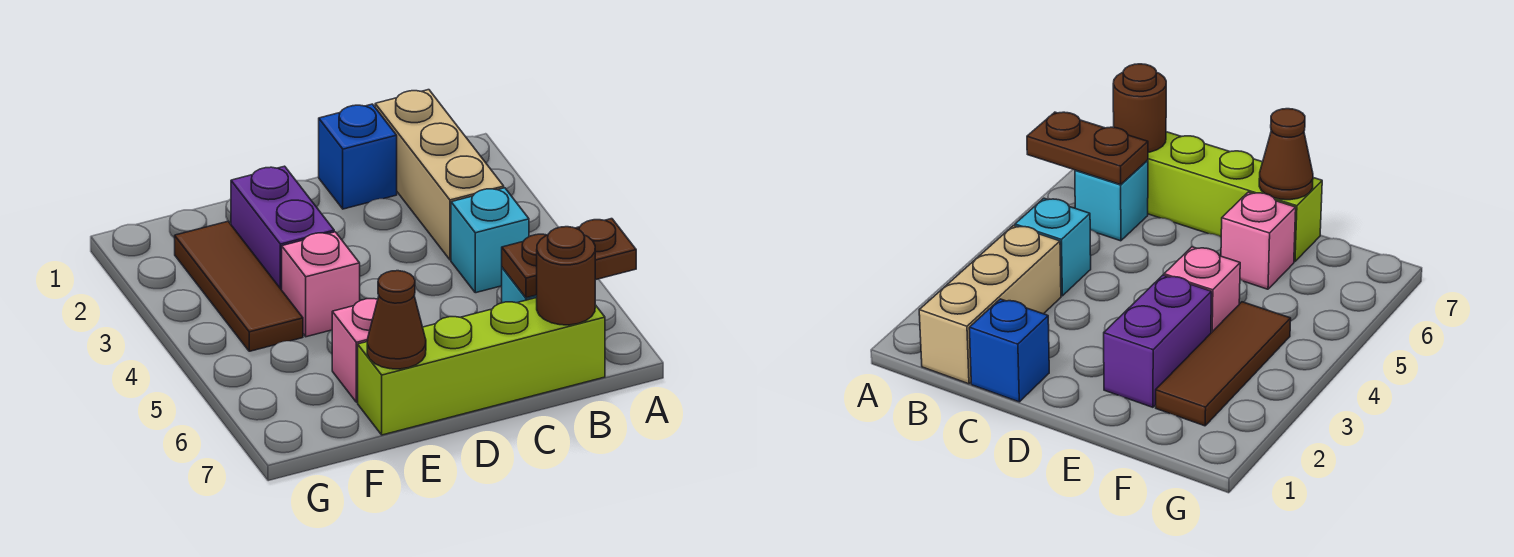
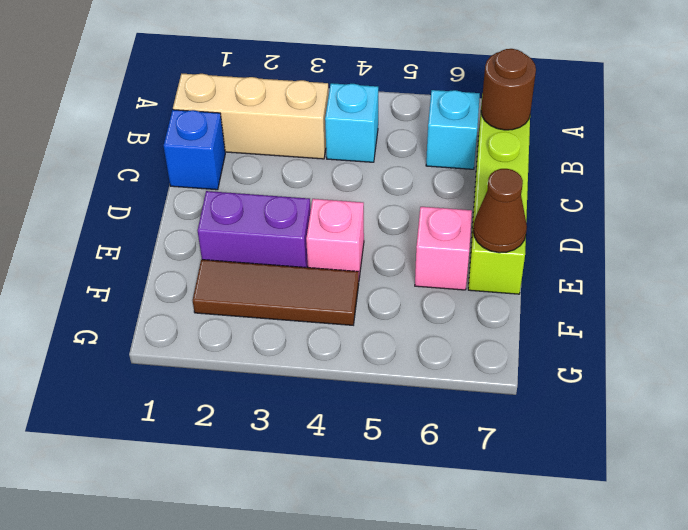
brown plate A6:B6 level 2 -> none

